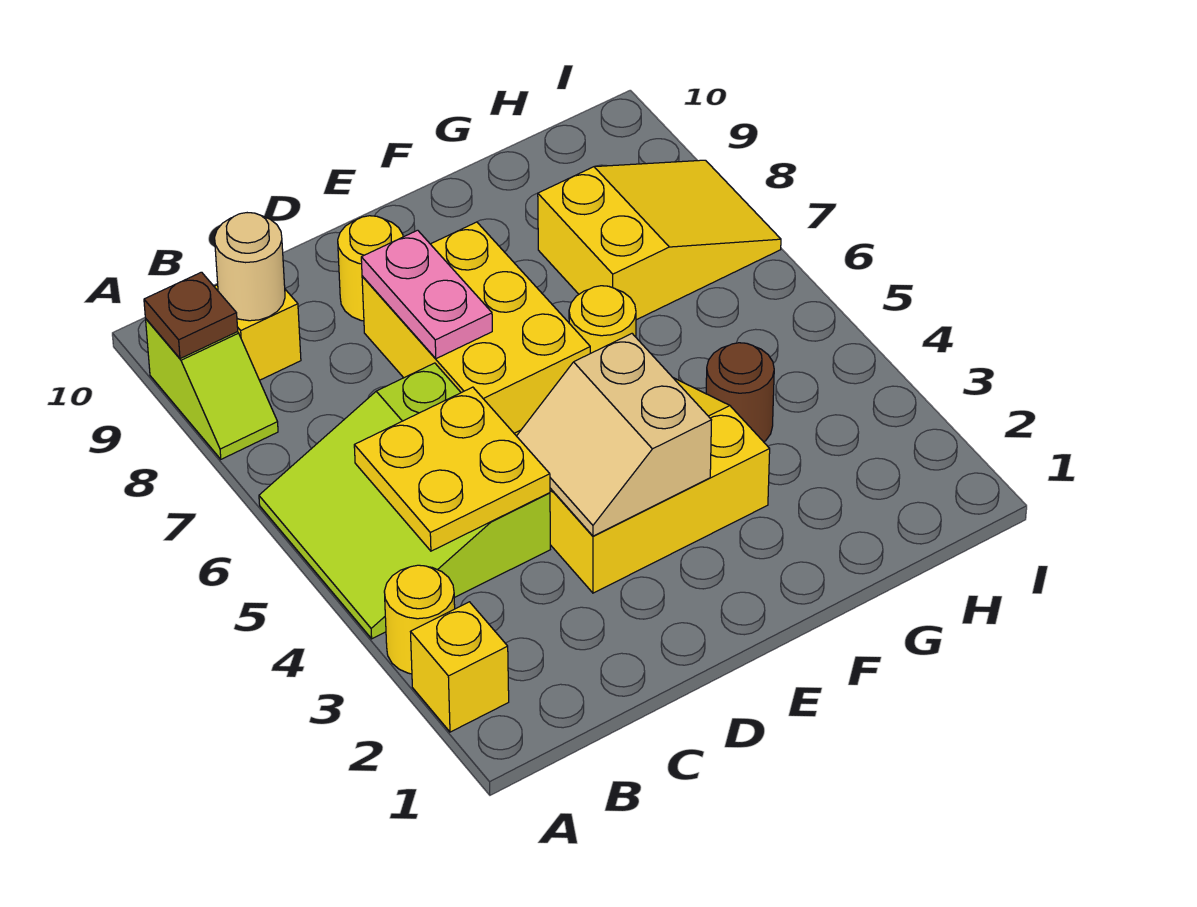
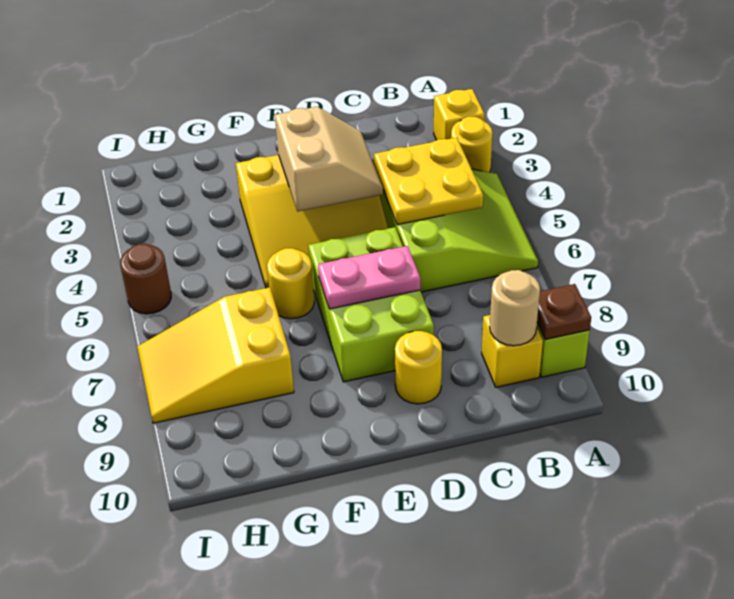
yellow brick D6:E8 level 1 -> lime brick D6:E8 level 1
pink plate D7:D8 level 2 -> pink plate D7:E7 level 2
brown round brick G4 level 1 -> brown round brick I5 level 1

